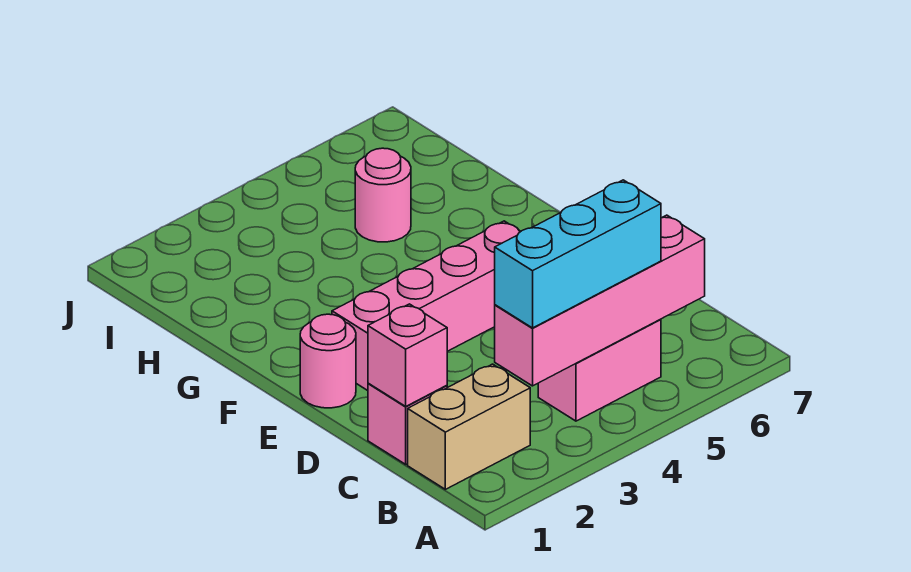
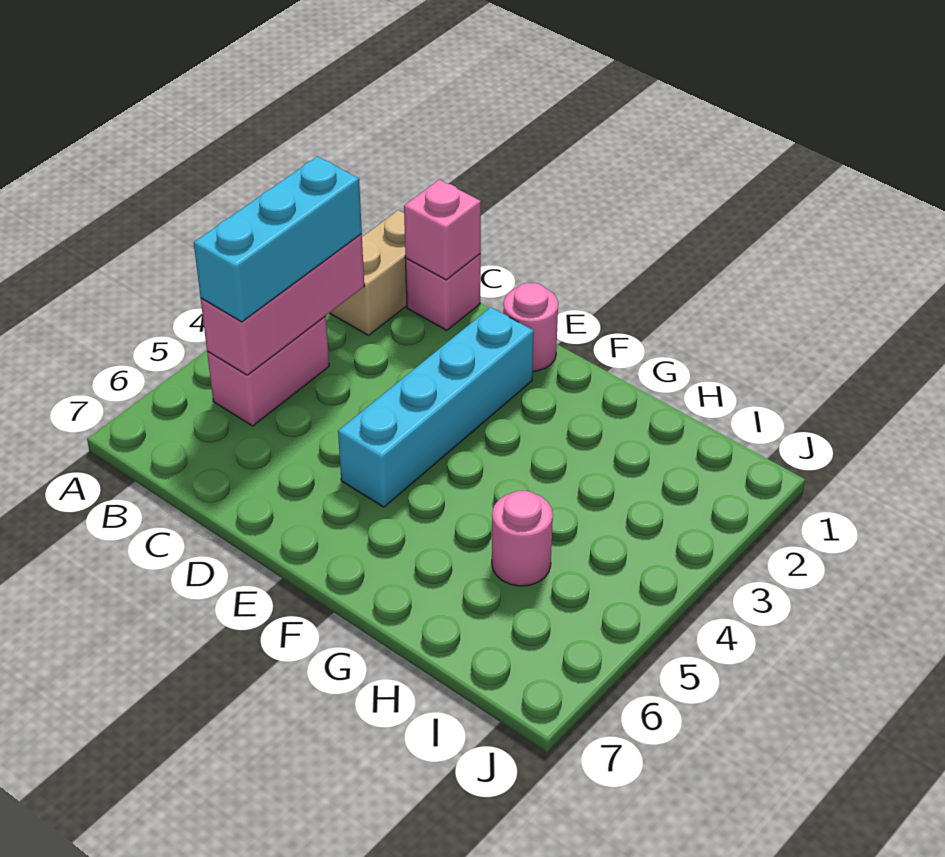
pink brick B3:B6 level 2 -> pink brick B3:B5 level 2
pink brick E2:E5 level 1 -> cyan brick E2:E5 level 1

